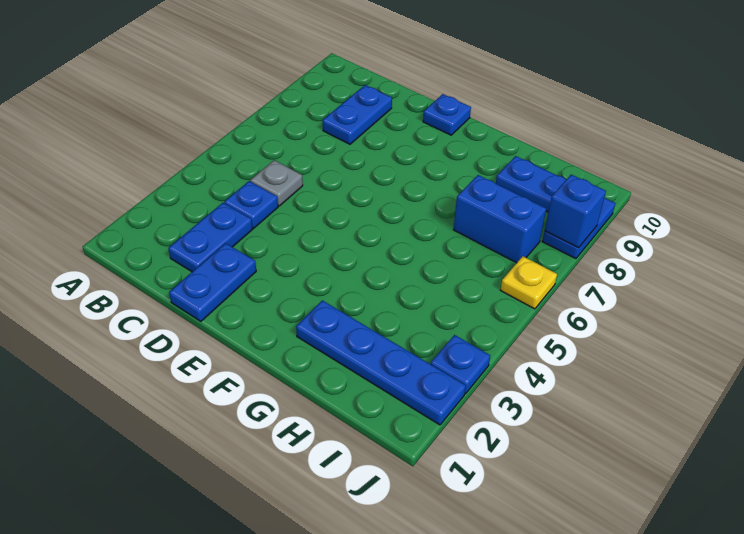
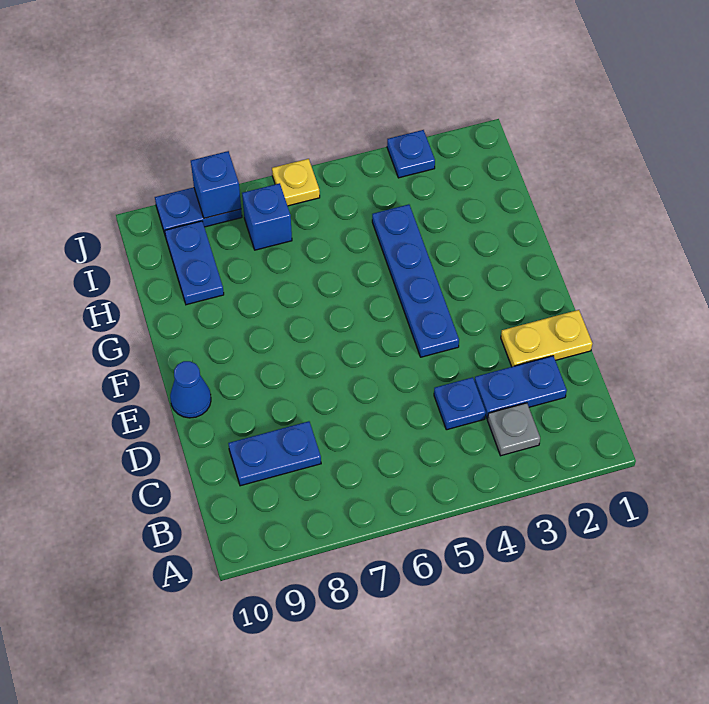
grey plate C5 level 1 -> grey plate B3 level 1
blue plate D1:D2 level 1 -> yellow plate D1:D2 level 1
blue plate E10 level 1 -> blue cone E10 level 1
blue plate G2:J2 level 1 -> blue plate E4:H4 level 1
blue brick H7:I7 level 1 -> blue brick I7 level 1

